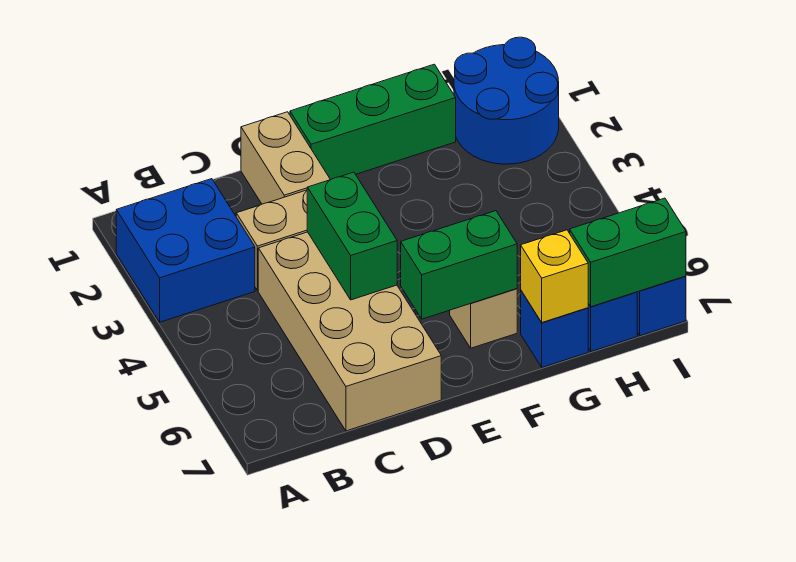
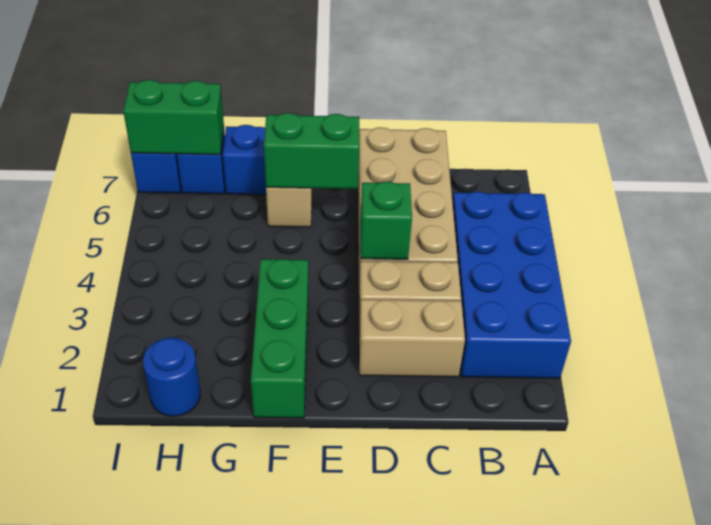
blue brick A2:B3 level 1 -> blue brick A2:B5 level 1
tan brick D1:D2 level 1 -> tan brick C2:D2 level 1
green brick D4:D5 level 2 -> green brick D4 level 2
green brick E1:G1 level 1 -> green brick F1:F3 level 1
yellow brick G7 level 2 -> none
blue round brick H1:I2 level 1 -> blue round brick H1 level 1

